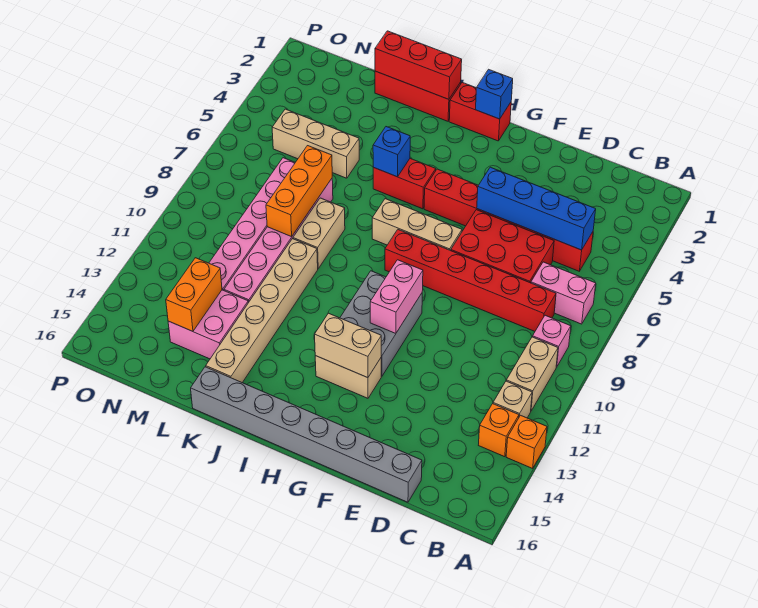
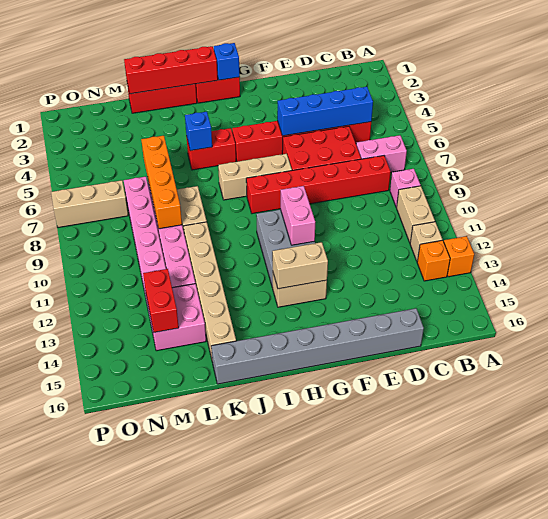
red brick J1:L1 level 2 -> red brick I1:L1 level 2
tan brick L5:N5 level 1 -> tan brick N7:P7 level 1
orange brick L7:L9 level 2 -> orange brick L6:L9 level 2
orange brick M13:M14 level 2 -> red brick M13:M14 level 2

